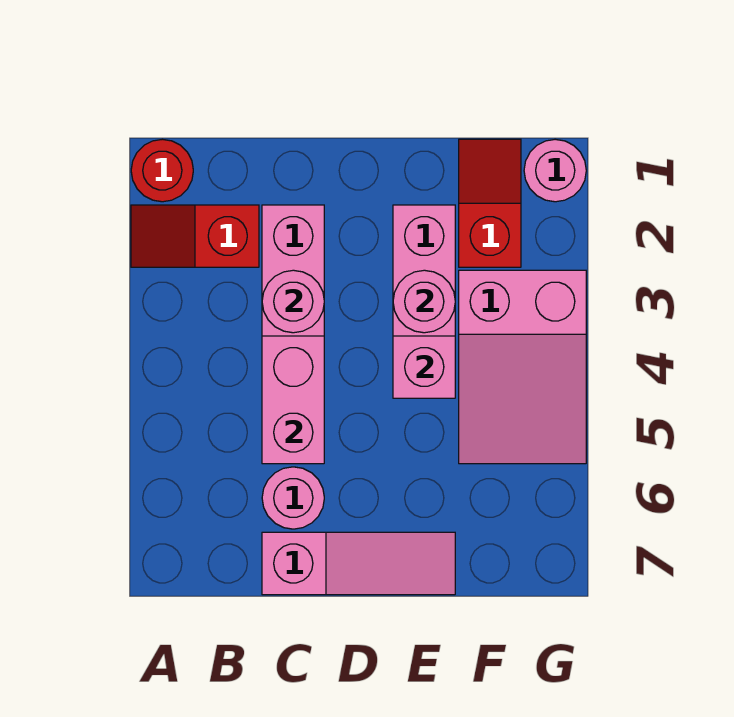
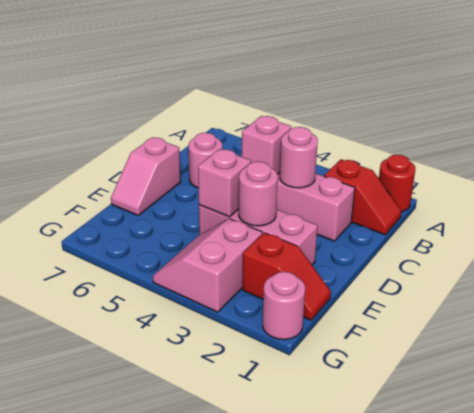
red slope A2:B2 level 1 top B -> red slope B1:B2 level 1 top 2
pink brick C4:C5 level 2 -> pink brick C4 level 2
pink slope C7:E7 level 1 top C -> pink slope D7:E7 level 1 top D
pink slope F3:G5 level 1 top 3 -> pink slope F3:G4 level 1 top 3

